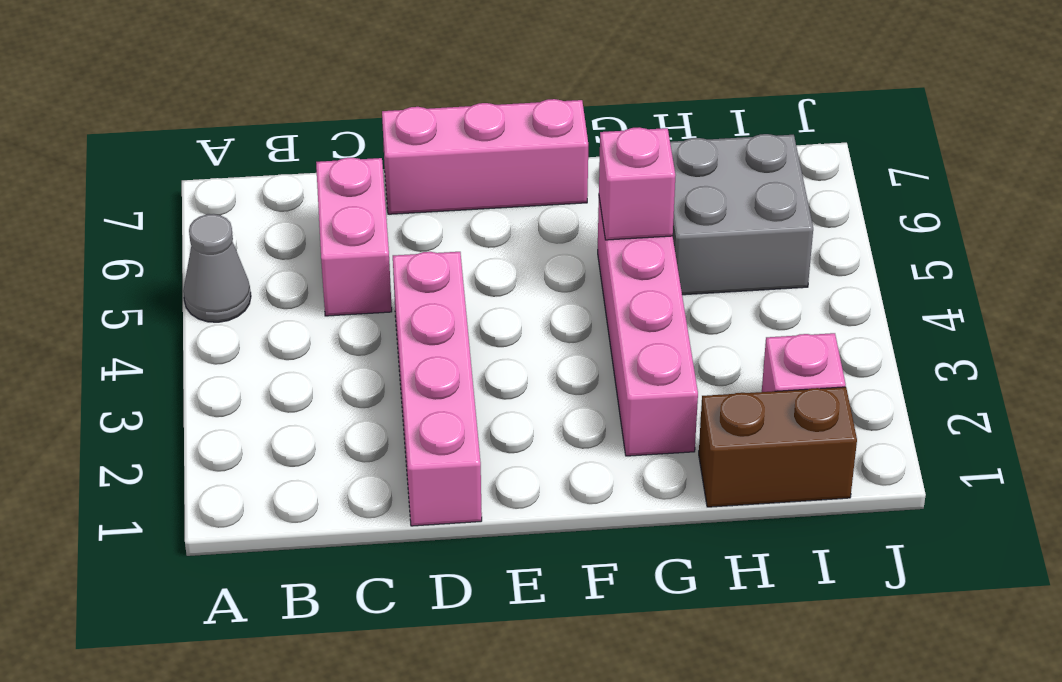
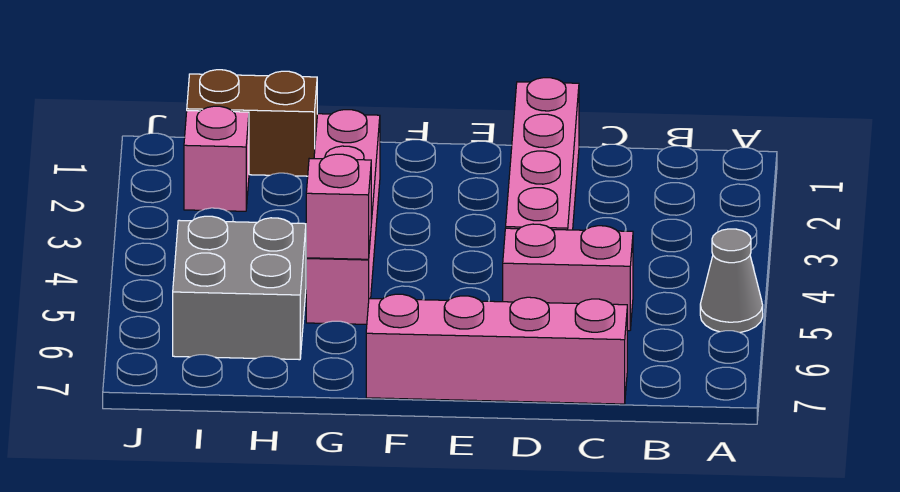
pink brick C5:C6 level 1 -> pink brick C5:D5 level 1
pink brick D7:F7 level 1 -> pink brick C7:F7 level 1

